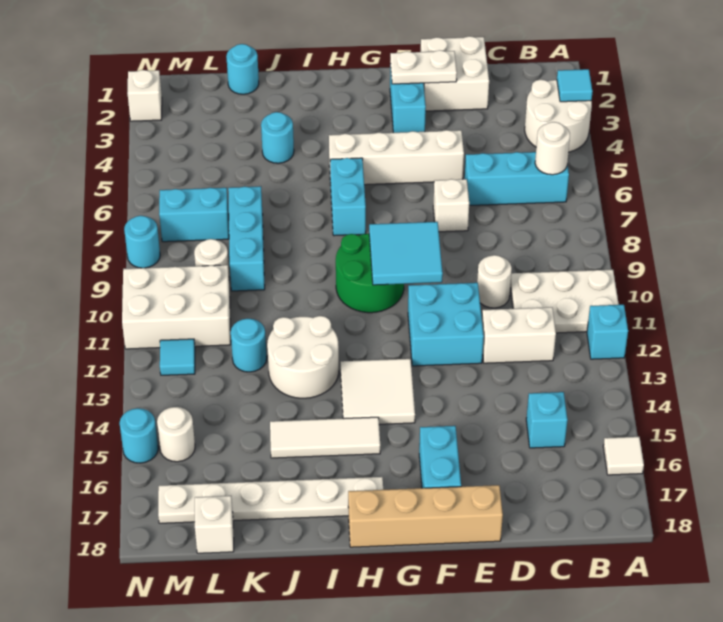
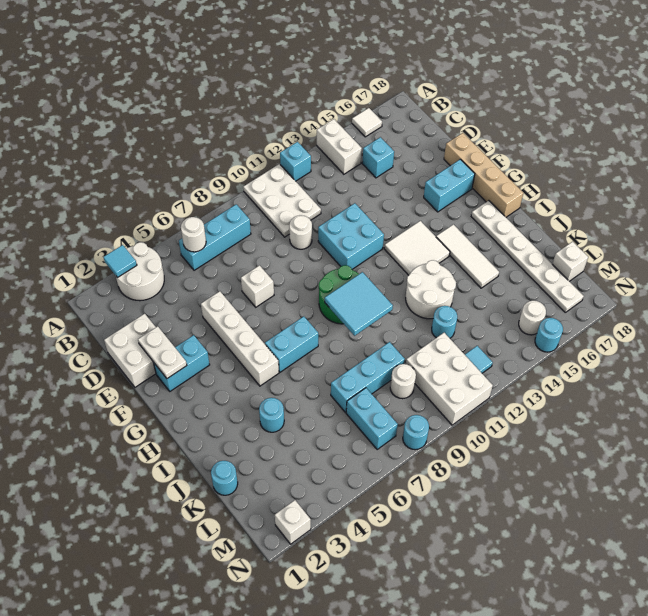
cyan brick B6:D6 level 1 -> cyan brick B6:B8 level 1
white brick C12:D12 level 1 -> white brick A14:B14 level 1
cyan tile F9:G10 level 2 -> cyan tile H9:I10 level 2

